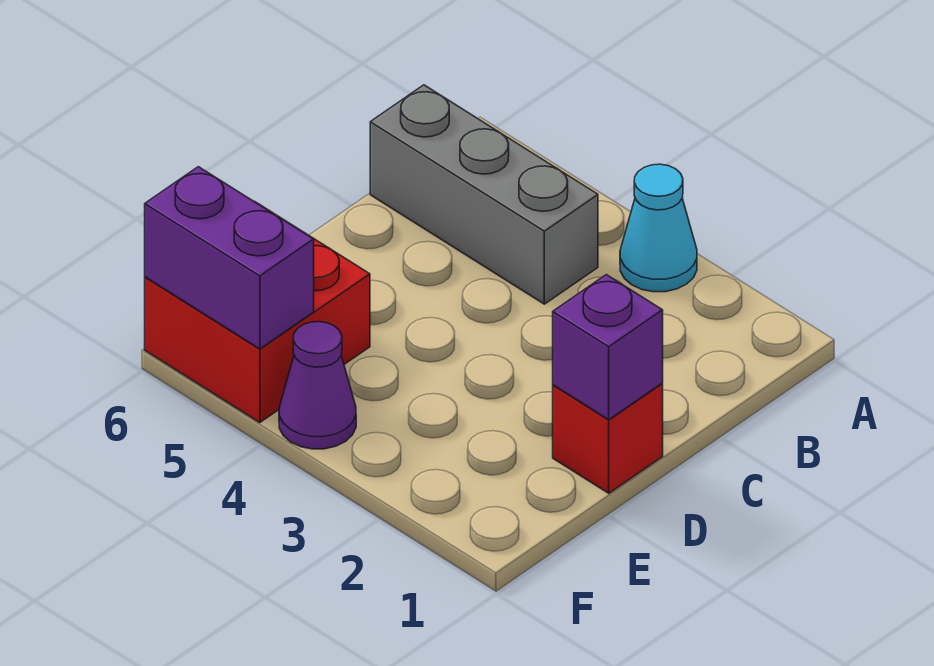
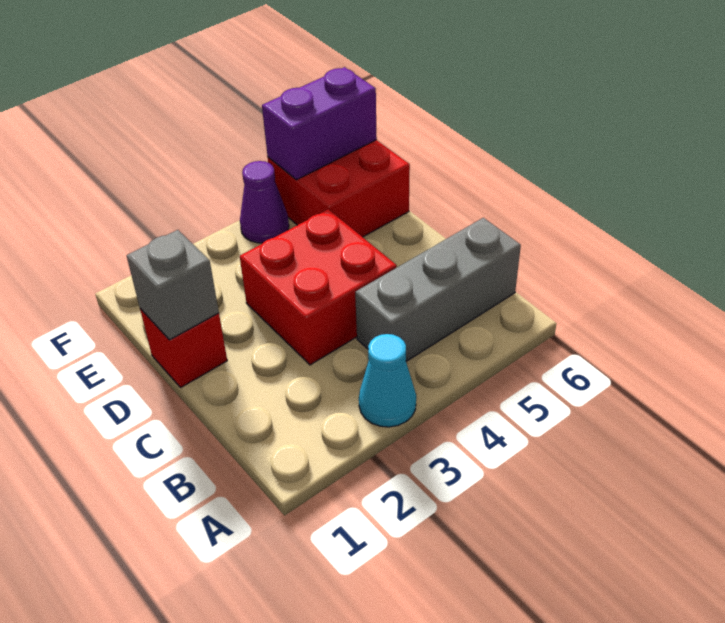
none -> red brick C3:D4 level 1
purple brick D1 level 2 -> grey brick D1 level 2

